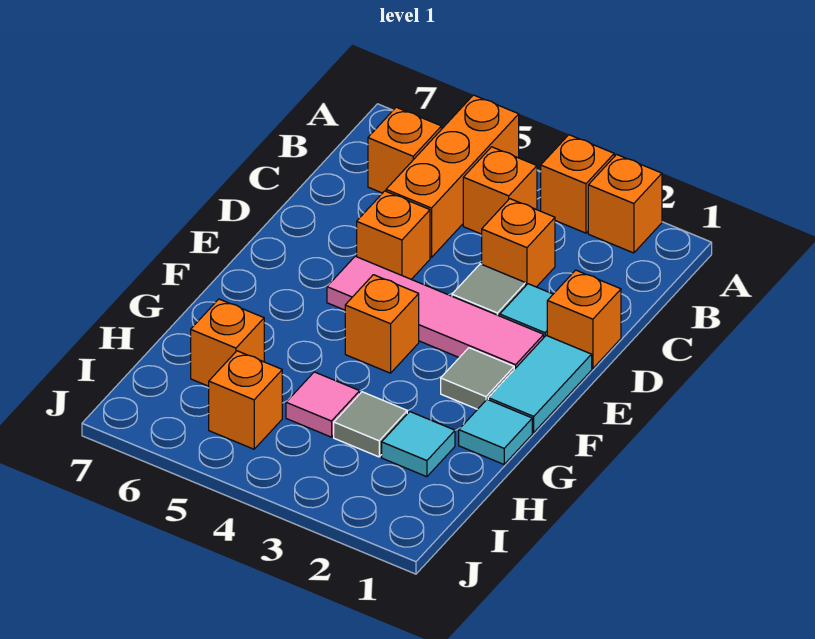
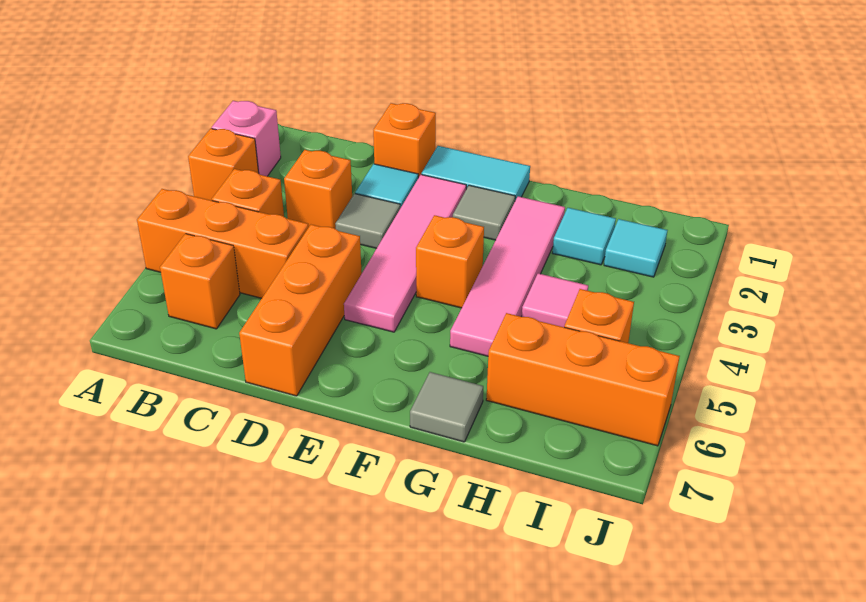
orange brick A2 level 1 -> pink brick A2 level 1
orange brick D5 level 1 -> orange brick D5:D7 level 1
cyan tile G1 level 1 -> cyan tile I2 level 1
none -> pink tile G2:G5 level 1
grey tile H3 level 1 -> grey tile G7 level 1
orange brick H6 level 1 -> orange brick H6:J6 level 1

